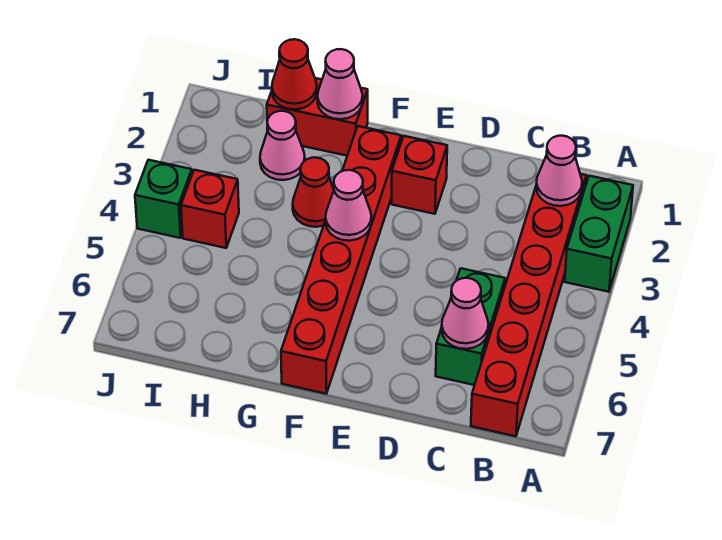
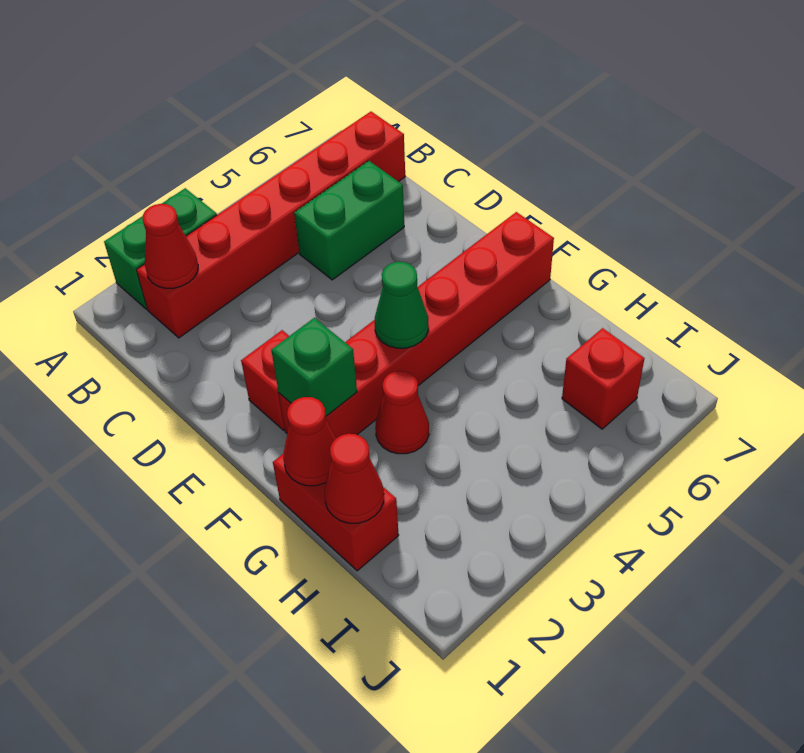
pink cone B2 level 2 -> red cone B2 level 2
pink cone C6 level 2 -> none
pink cone F4 level 2 -> green cone F4 level 2
pink cone G1 level 2 -> red cone G1 level 2
pink cone H2 level 1 -> none
red brick I4 level 1 -> red brick I6 level 1
green brick J4 level 1 -> green brick F2 level 2

